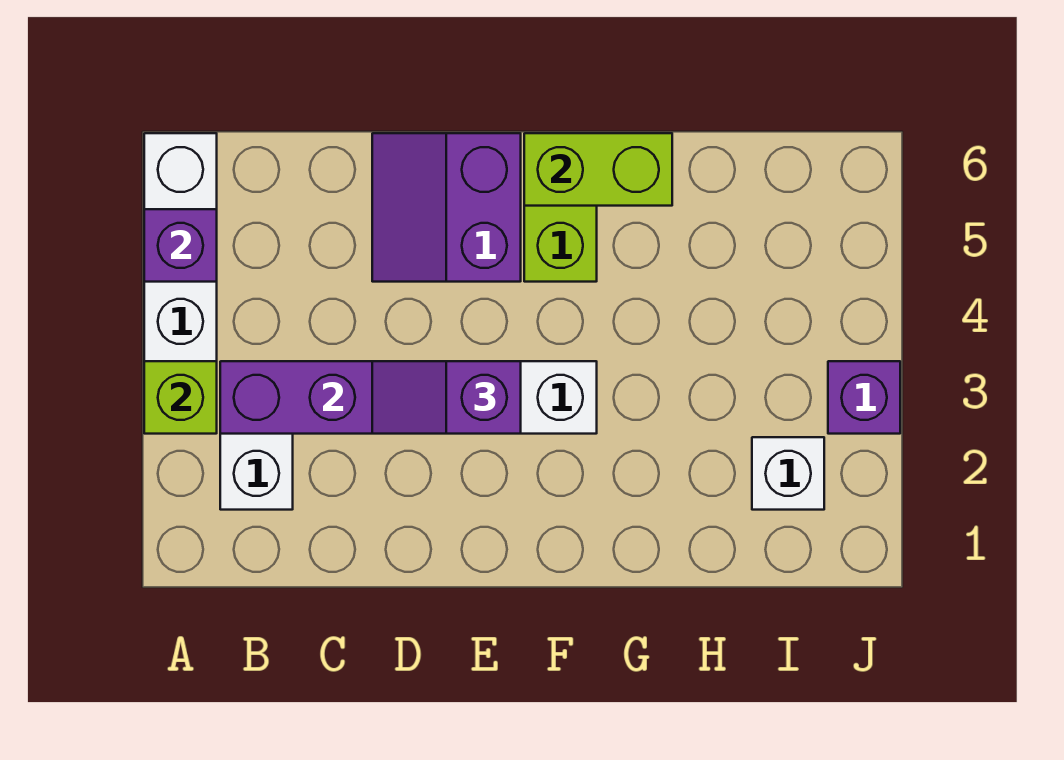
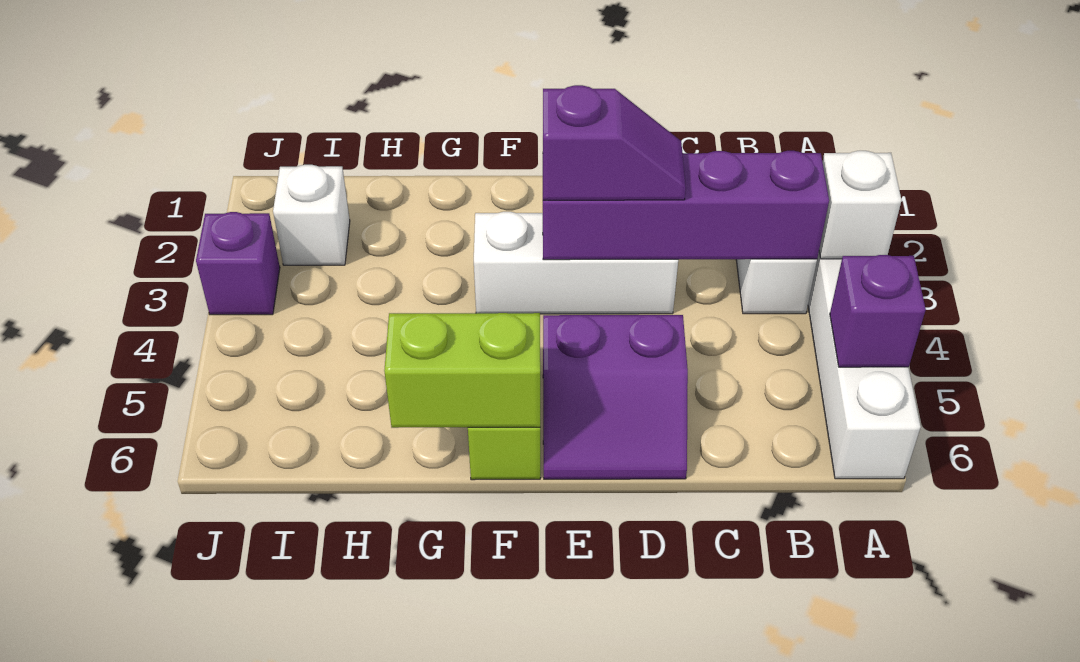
lime brick A3 level 2 -> white brick A3 level 2
purple slope D5:E6 level 1 top E -> purple slope D5:E6 level 1 top 5

